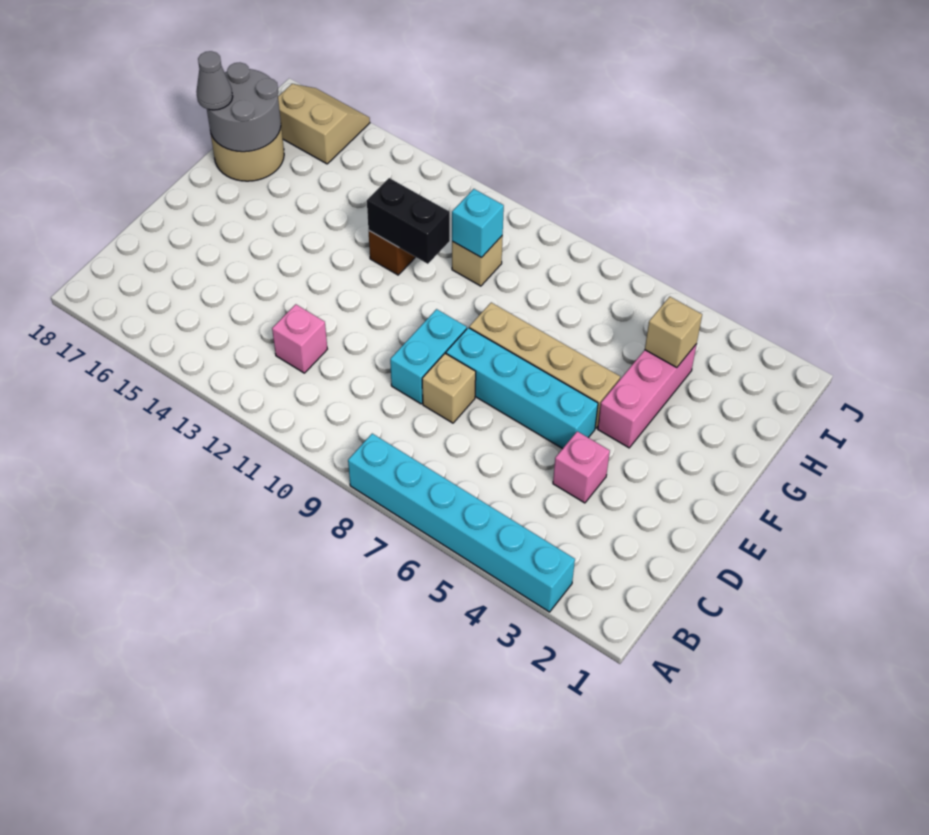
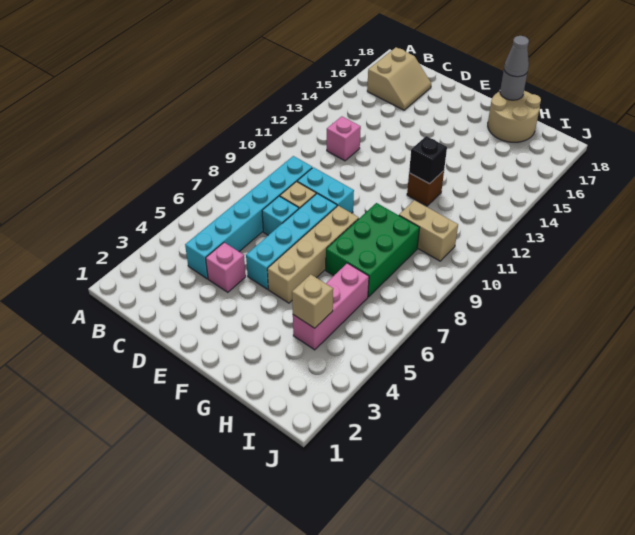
cyan brick A3:A8 level 1 -> cyan brick C4:C9 level 1
pink brick F4:H4 level 1 -> pink brick H4:H6 level 1
none -> green brick G7:H9 level 1
black brick G11:G12 level 2 -> black brick G12 level 2
grey round brick G17:H18 level 2 -> grey round brick G18 level 2
tan brick H10 level 1 -> tan brick H10:I10 level 1
cyan brick H10 level 2 -> cyan brick D7 level 1
tan slope I16:J17 level 1 top I -> tan slope B16:C17 level 1 top B

